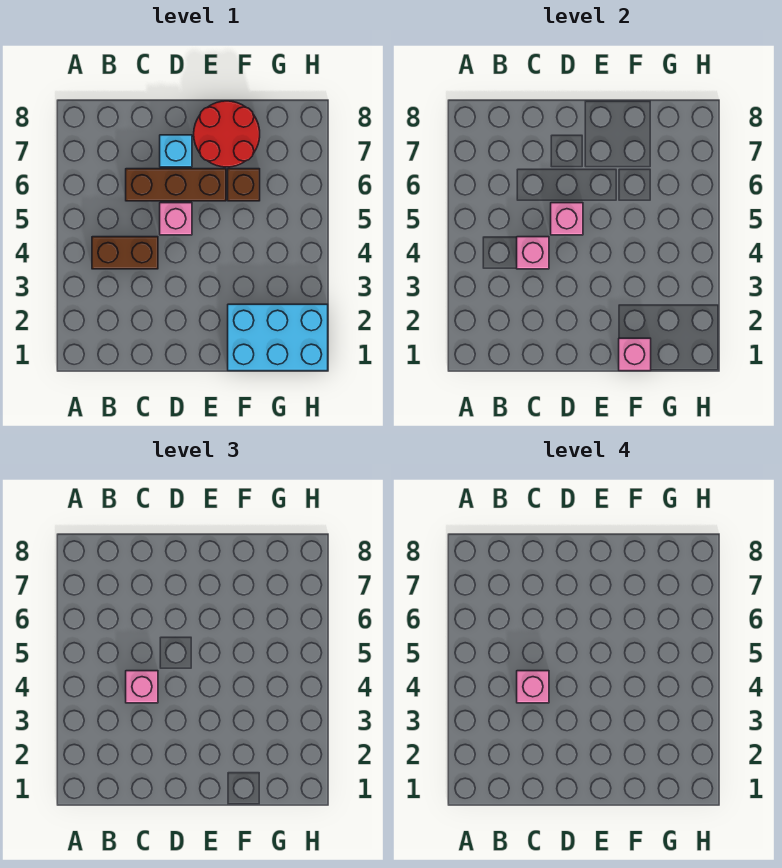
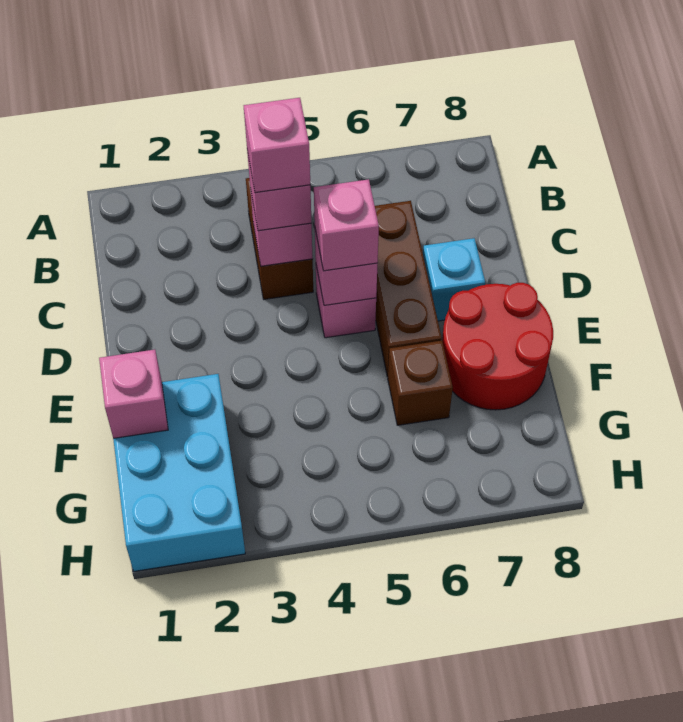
none -> pink brick D5 level 3

